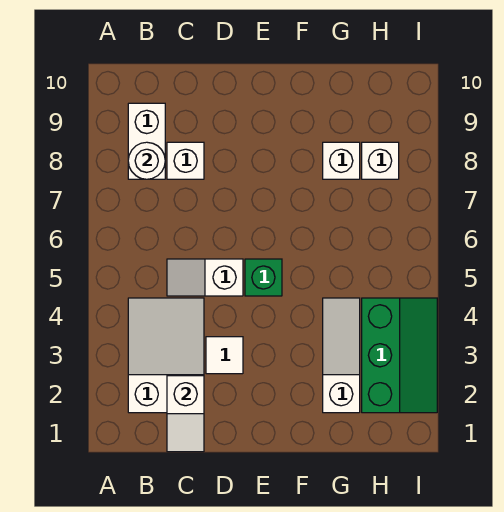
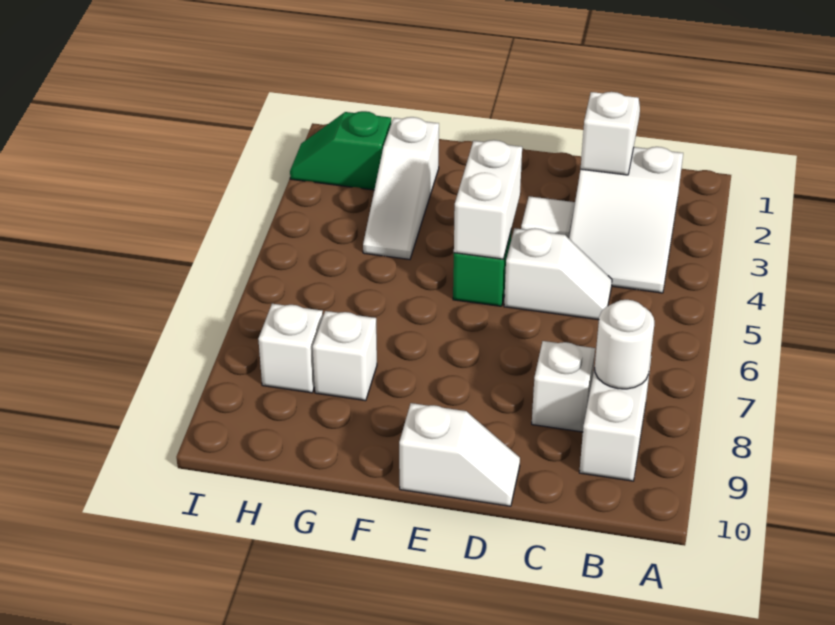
none -> white slope D10:E10 level 1 top E
none -> white brick E4:E5 level 2
green slope H2:I4 level 1 top H -> green slope H2:I2 level 1 top H

